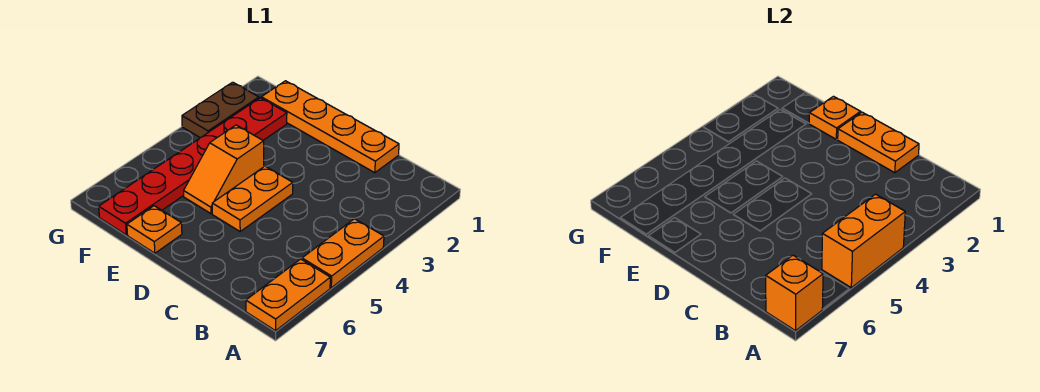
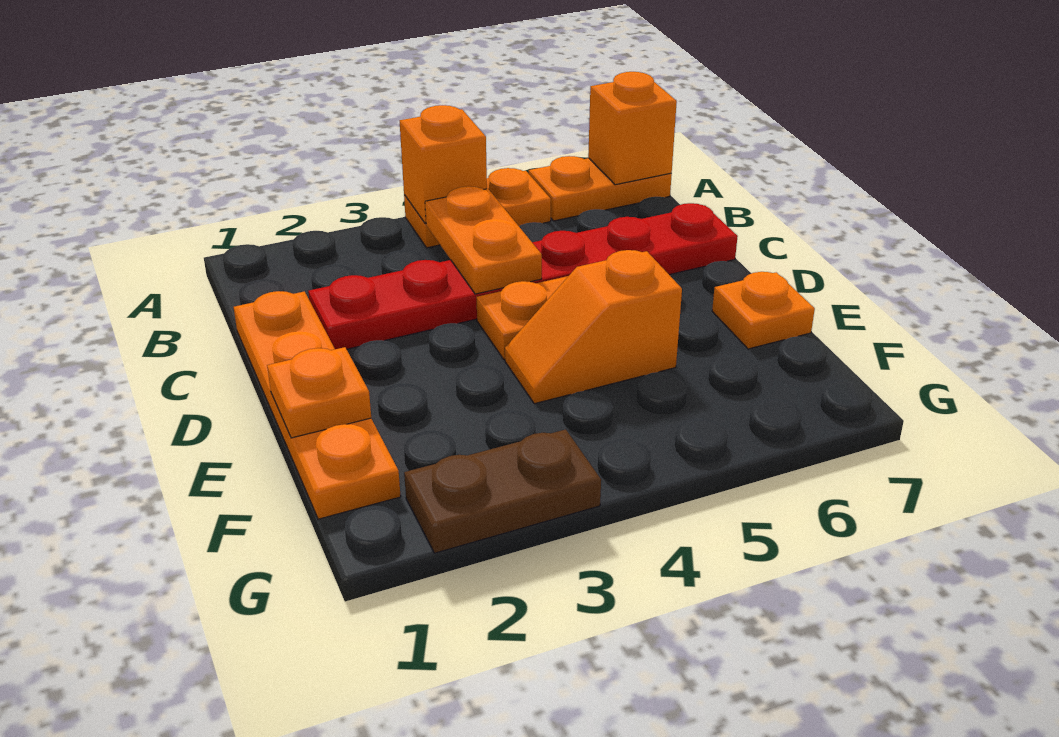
orange brick A4:A5 level 2 -> orange brick A4 level 2
orange plate C1:D1 level 2 -> orange plate B4:C4 level 2
orange slope E4:E5 level 1 top 4 -> orange slope E4:E5 level 1 top 5
red plate F2:F7 level 1 -> red plate C2:C7 level 1

